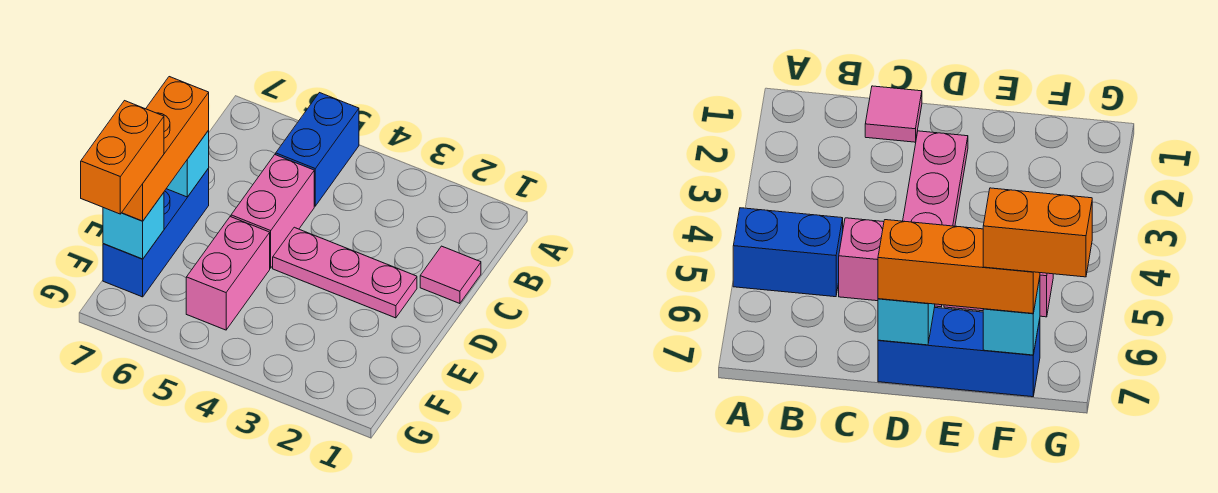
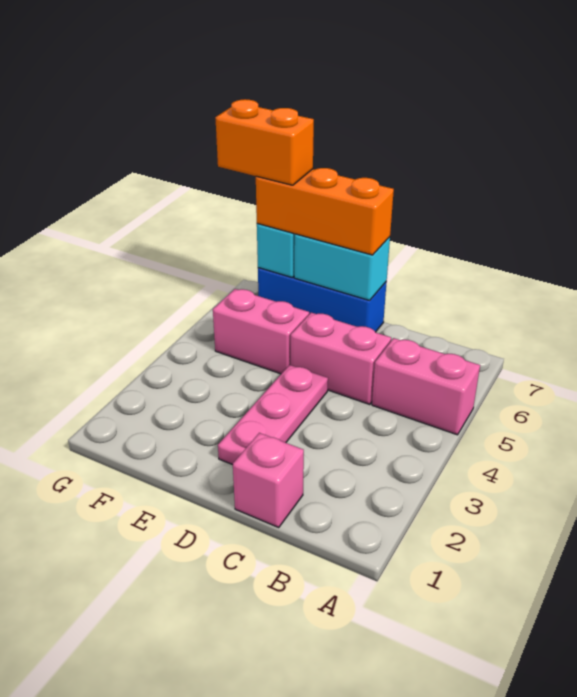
blue brick A5:B5 level 1 -> pink brick A5:B5 level 1
pink tile C1 level 1 -> pink brick C1 level 1
cyan brick D7 level 2 -> cyan brick D7:E7 level 2

